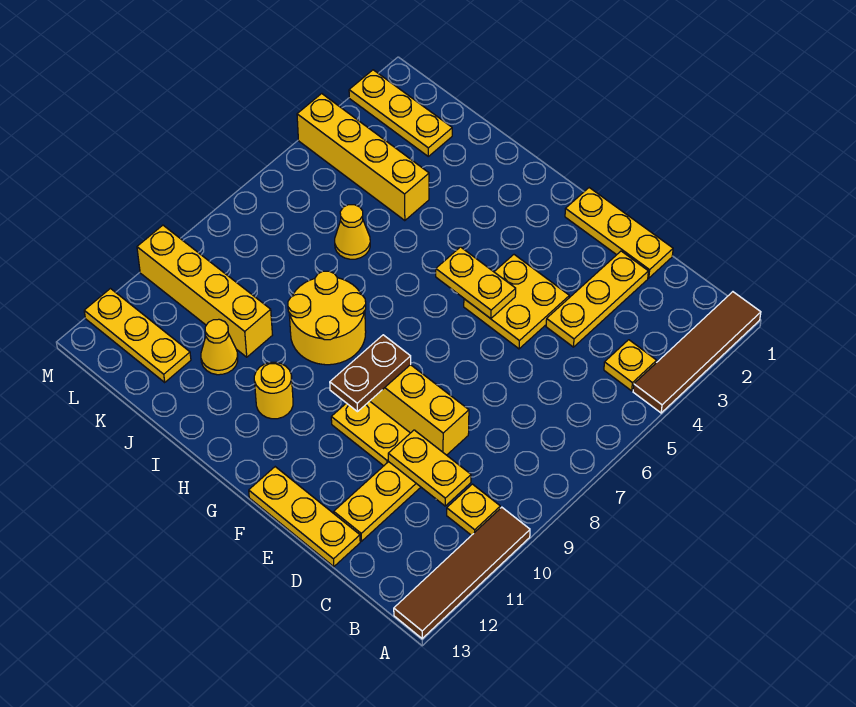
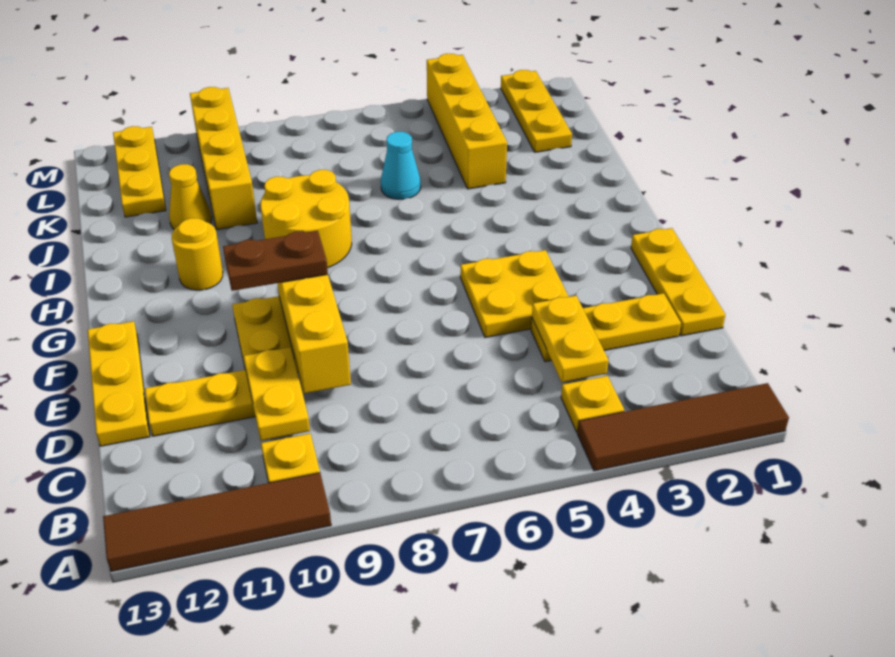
yellow plate F5:G5 level 2 -> yellow plate C4:D4 level 2
yellow cone J6 level 1 -> cyan cone J6 level 1

